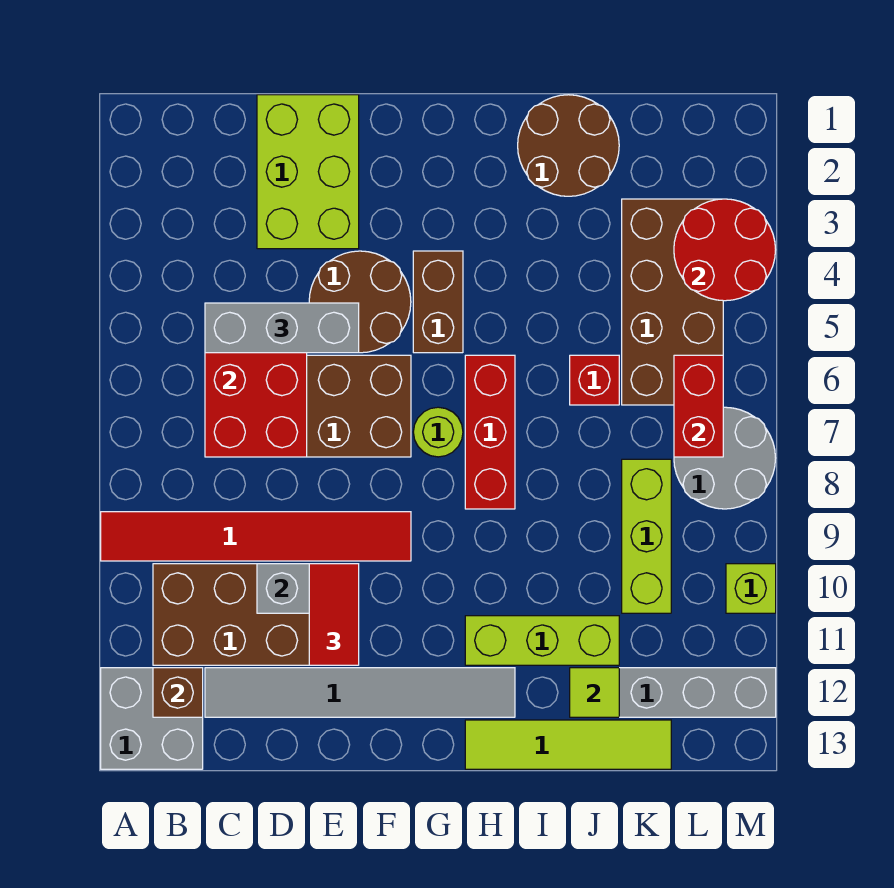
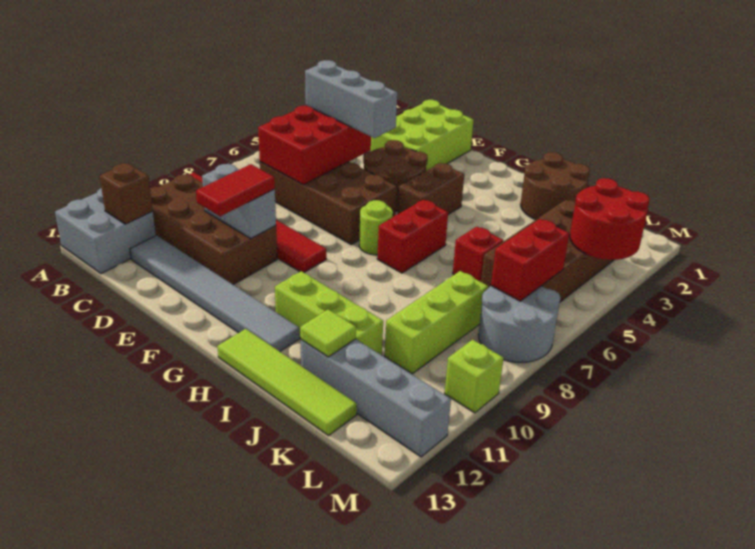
red brick H6:H8 level 1 -> red brick H6:H7 level 1

